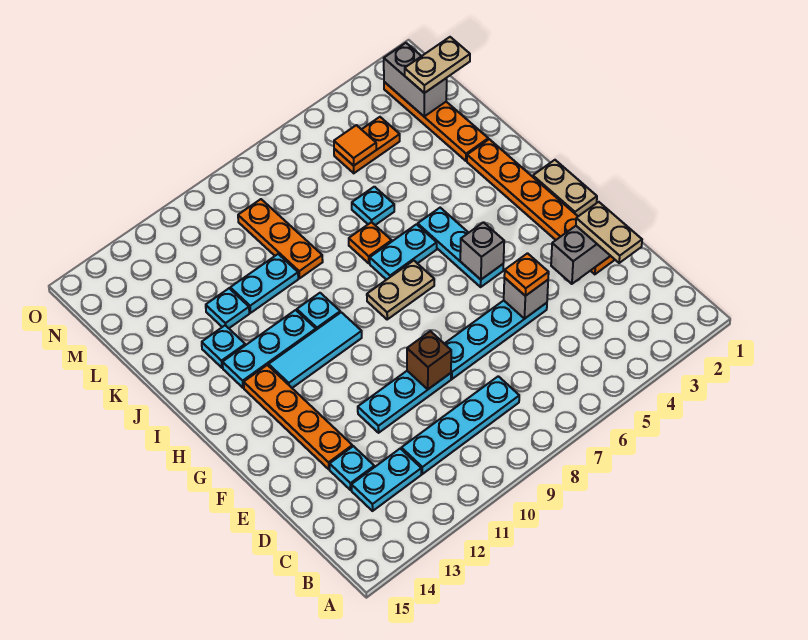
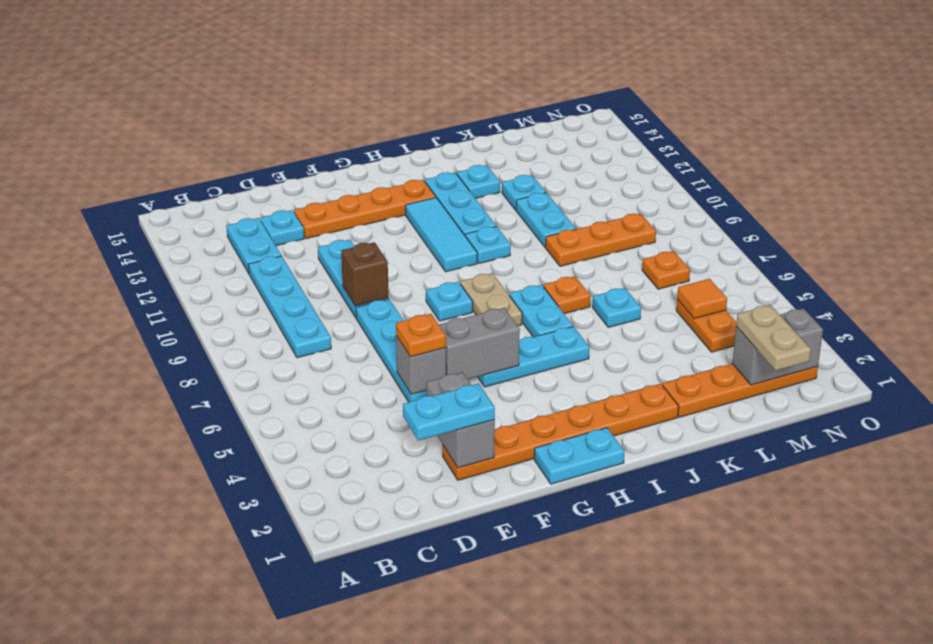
tan plate D2:E2 level 3 -> cyan plate D2:E2 level 3
tan plate G1:H1 level 1 -> cyan plate G1:H1 level 1
grey brick G5 level 2 -> grey brick F5:G5 level 2
none -> cyan plate G8 level 1
none -> orange plate M7 level 1

